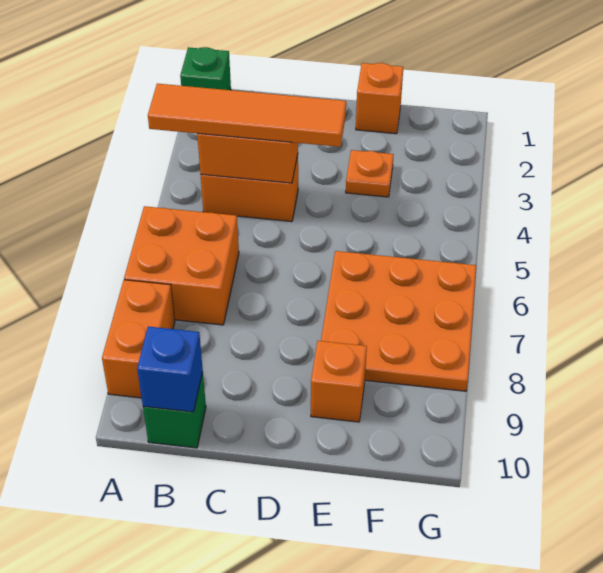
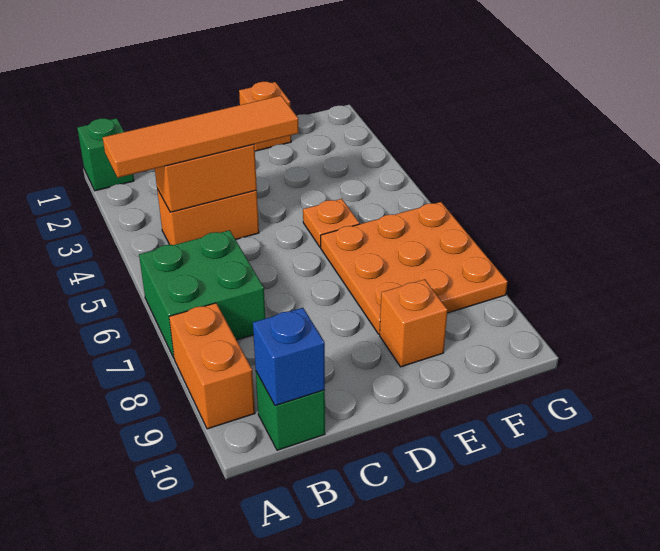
orange brick A6:B7 level 1 -> green brick A6:B7 level 1
orange plate E3 level 1 -> orange plate E5 level 1

